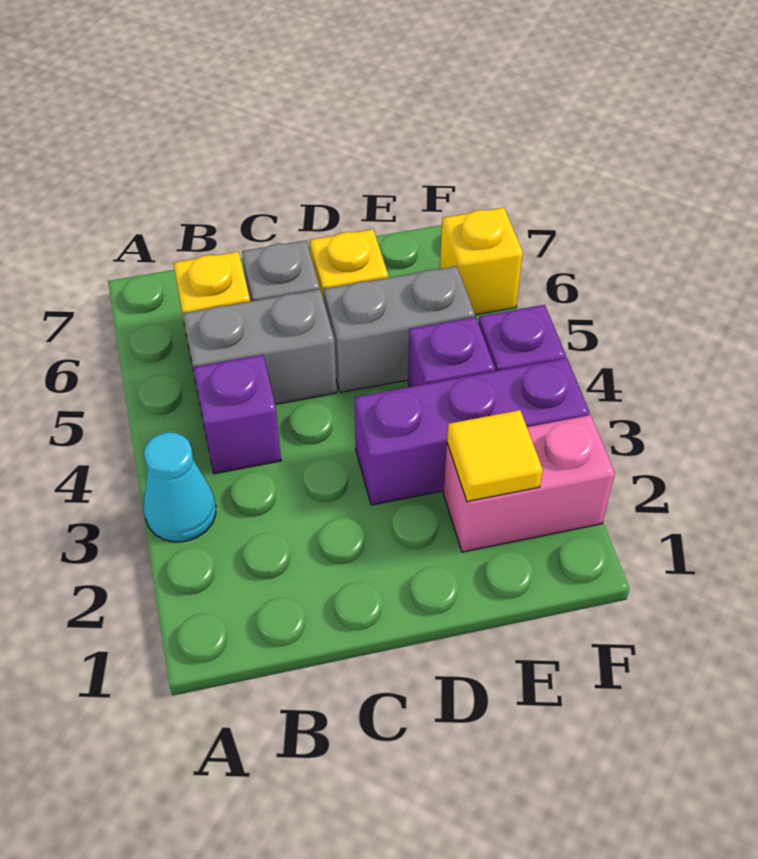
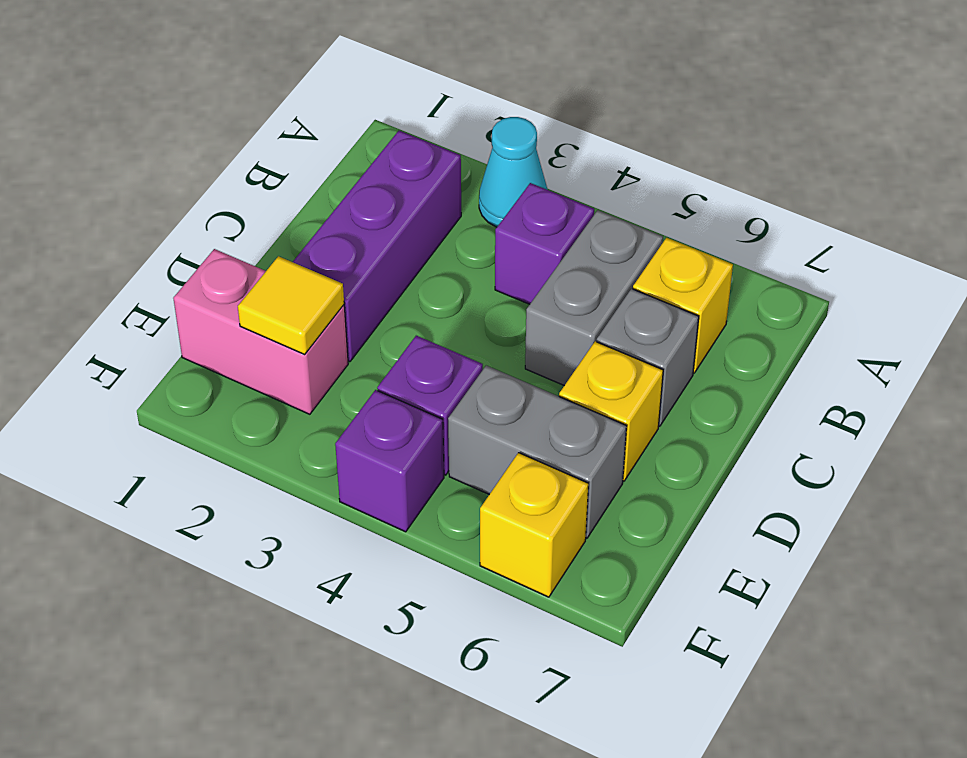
purple brick D3:F3 level 1 -> purple brick B2:D2 level 1
grey brick D5:E5 level 1 -> grey brick E5:E6 level 1
pink brick E2:F2 level 1 -> pink brick E1:E2 level 1

